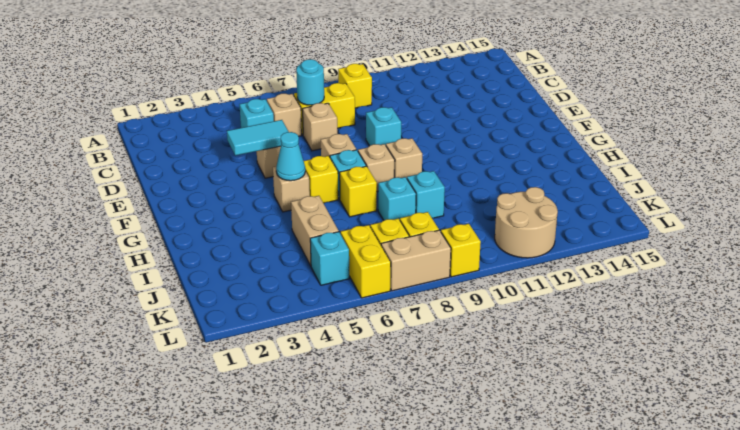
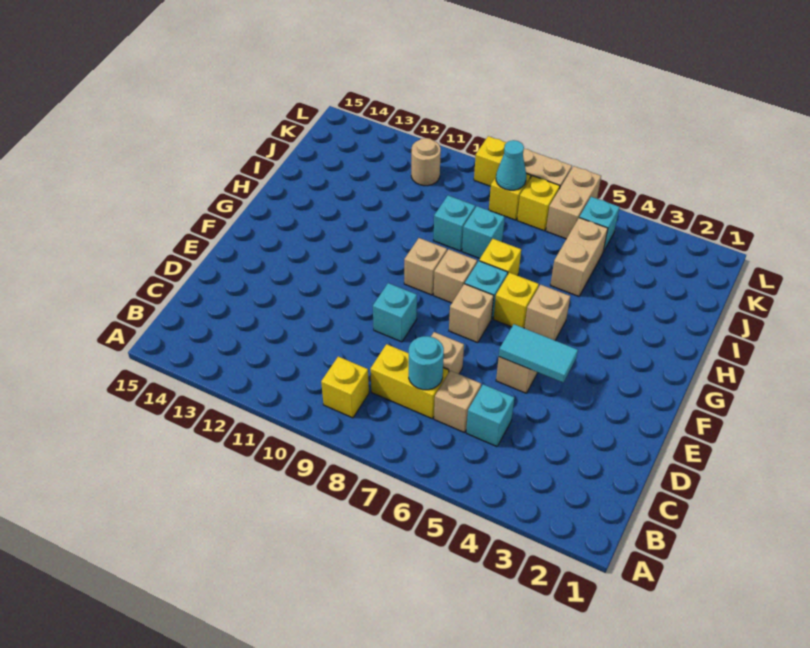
cyan cone G5 level 2 -> cyan cone K8 level 2
yellow brick K6:L6 level 1 -> tan brick K6:L6 level 1
tan round brick K11:L12 level 1 -> tan round brick K11 level 1

